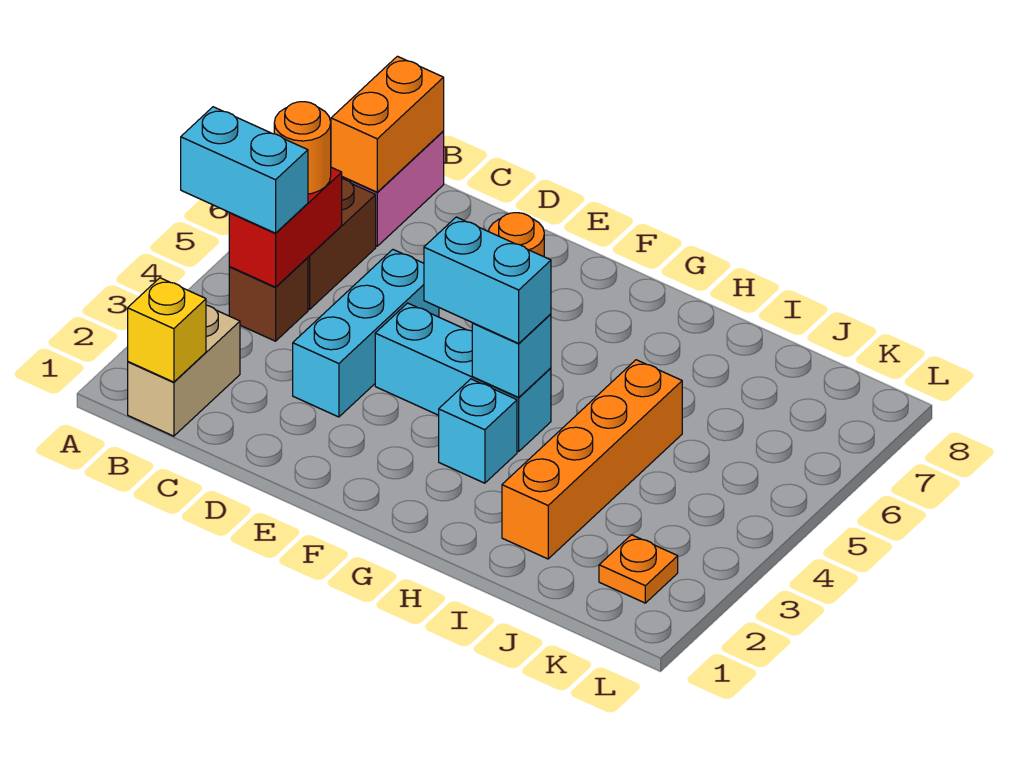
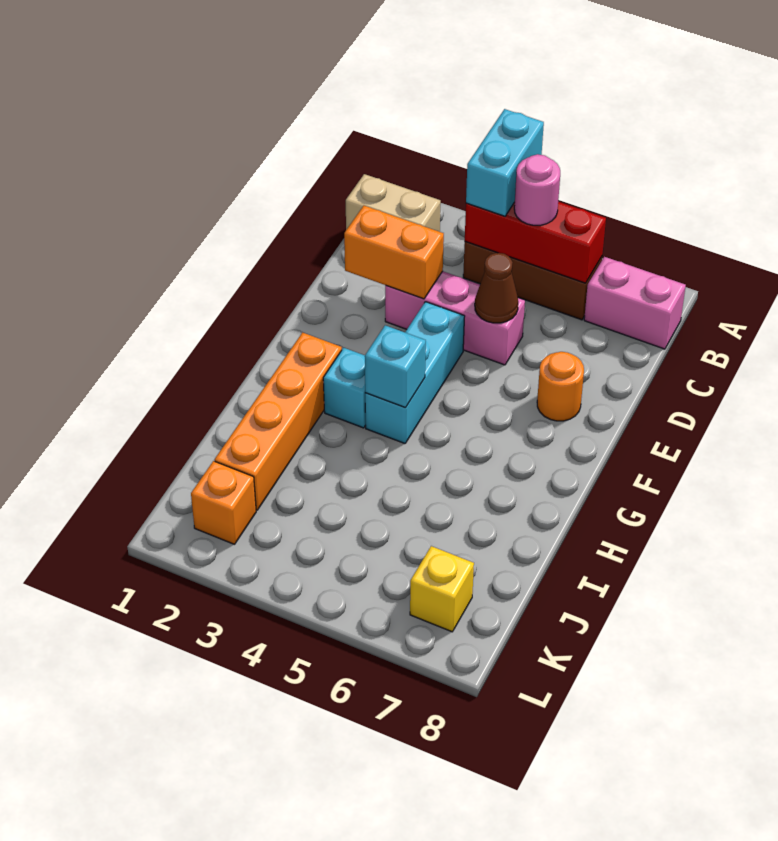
yellow brick B1 level 2 -> yellow brick K7 level 1
red brick B4:B5 level 2 -> red brick B4:B6 level 2
orange round brick B5 level 3 -> pink round brick B5 level 3
orange brick B7:B8 level 2 -> orange brick D2:D3 level 2
cyan brick D3:D5 level 1 -> pink brick D3:D5 level 1
none -> brown cone D5 level 2
cyan brick F4:G4 level 3 -> none
orange brick I2:I5 level 1 -> orange brick G2:J2 level 1
orange plate K2 level 1 -> orange brick K2 level 1

